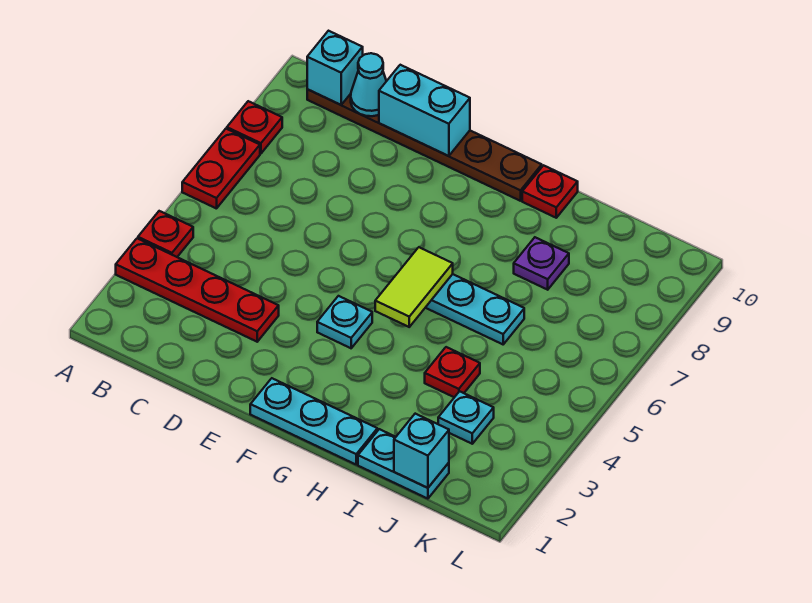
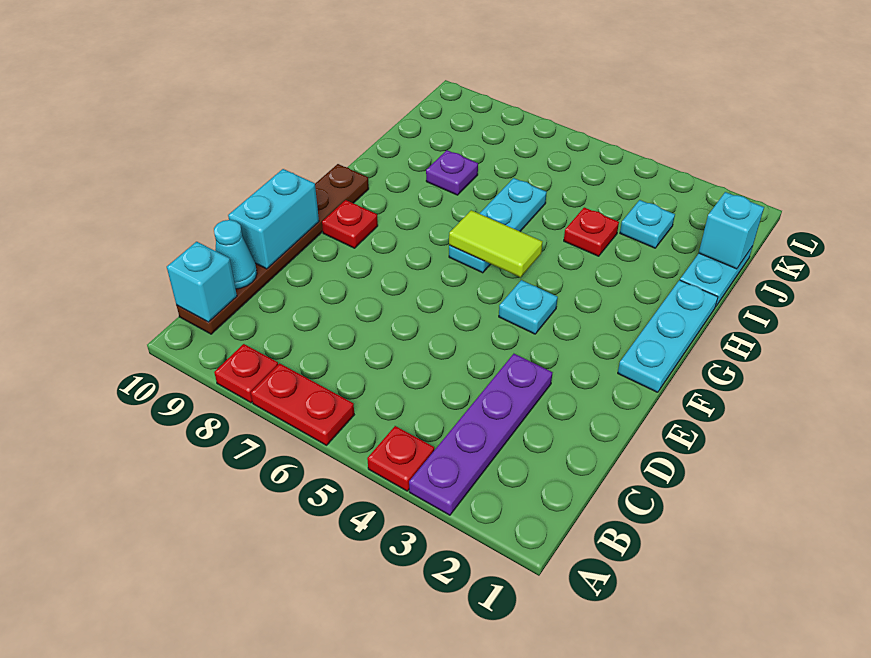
red plate A3:D3 level 1 -> purple plate A3:D3 level 1
red plate H10 level 1 -> red plate F9 level 1

